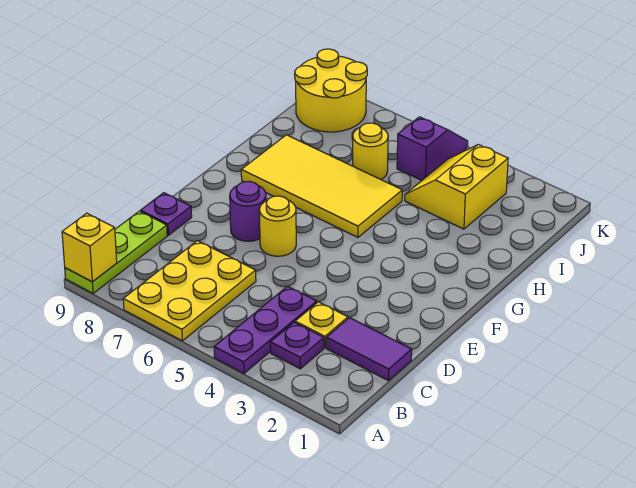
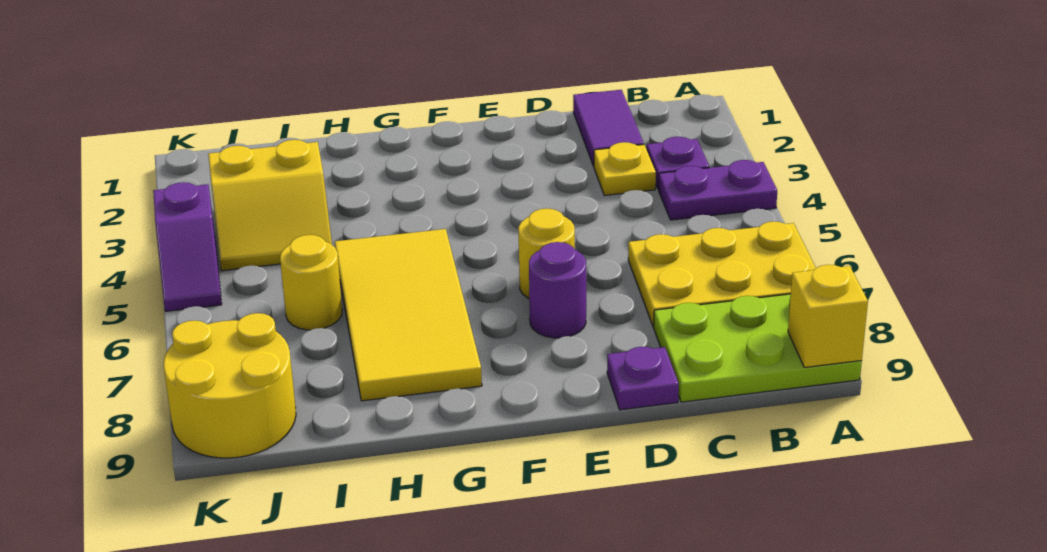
purple plate A4:C4 level 1 -> purple plate A4:B4 level 1
lime plate A9:C9 level 1 -> lime plate A8:C9 level 1
purple slope J5:K5 level 1 top J -> purple slope K4:K5 level 1 top 4

